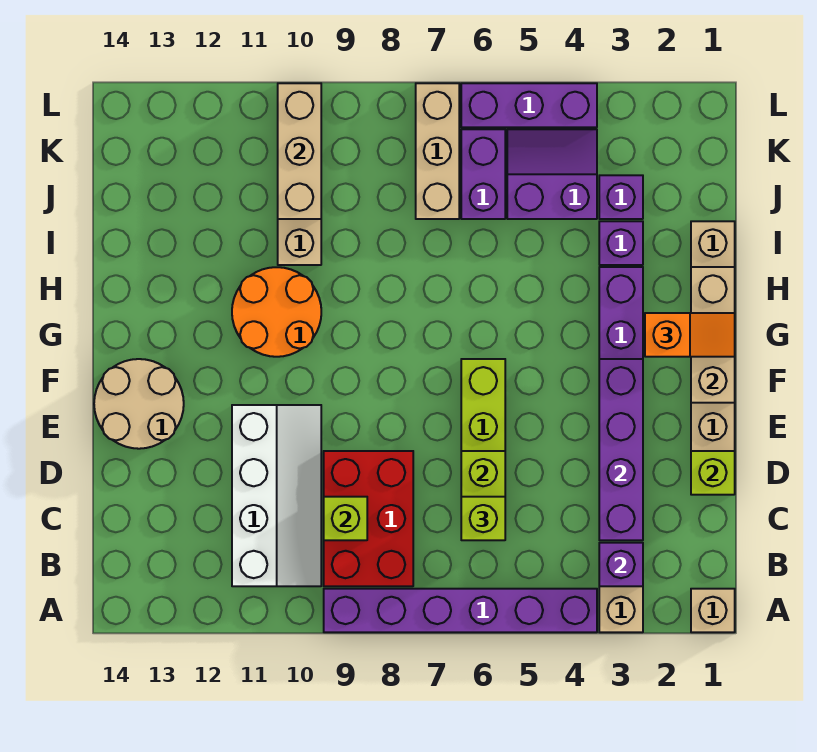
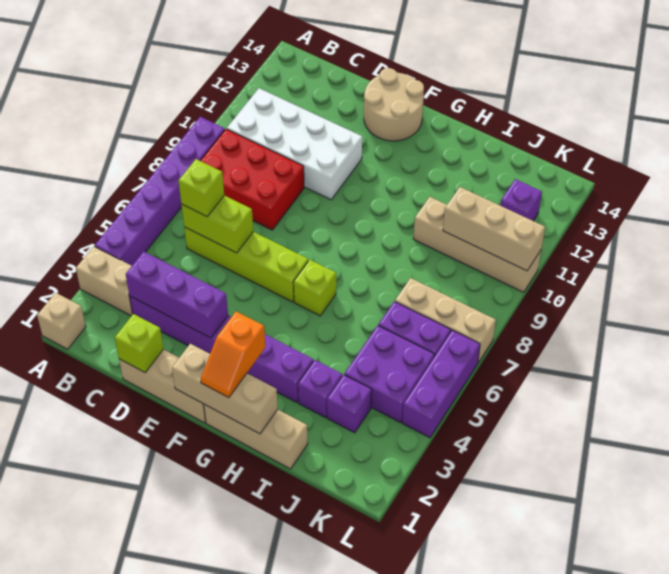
purple brick B3 level 2 -> purple brick K12 level 1
white slope B10:E11 level 1 top 11 -> white brick B10:E11 level 1
purple brick C3:F3 level 2 -> purple brick C3:E3 level 2
lime brick C9 level 2 -> lime brick G6 level 1
orange round brick G10:H11 level 1 -> none
purple slope J4:K5 level 1 top J -> purple brick J4:K5 level 1

